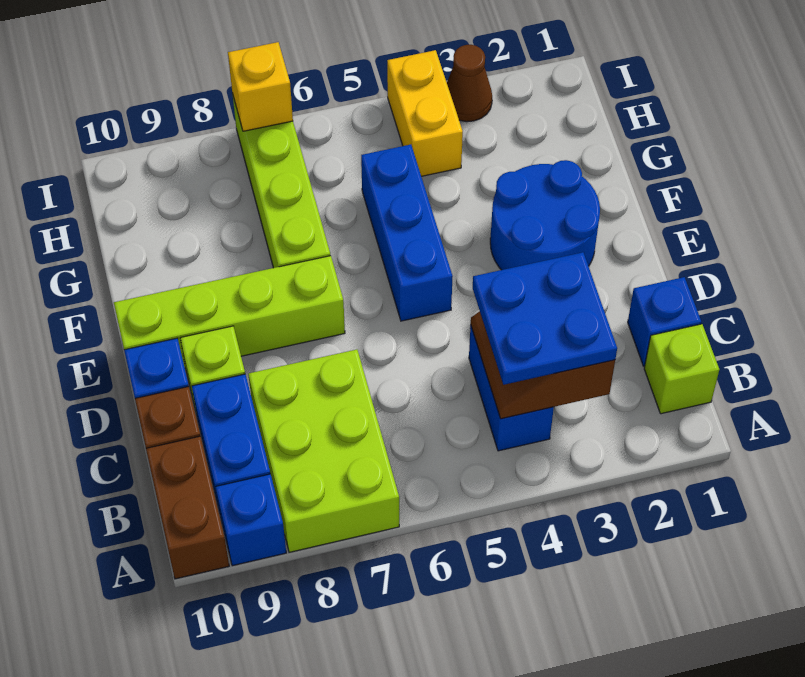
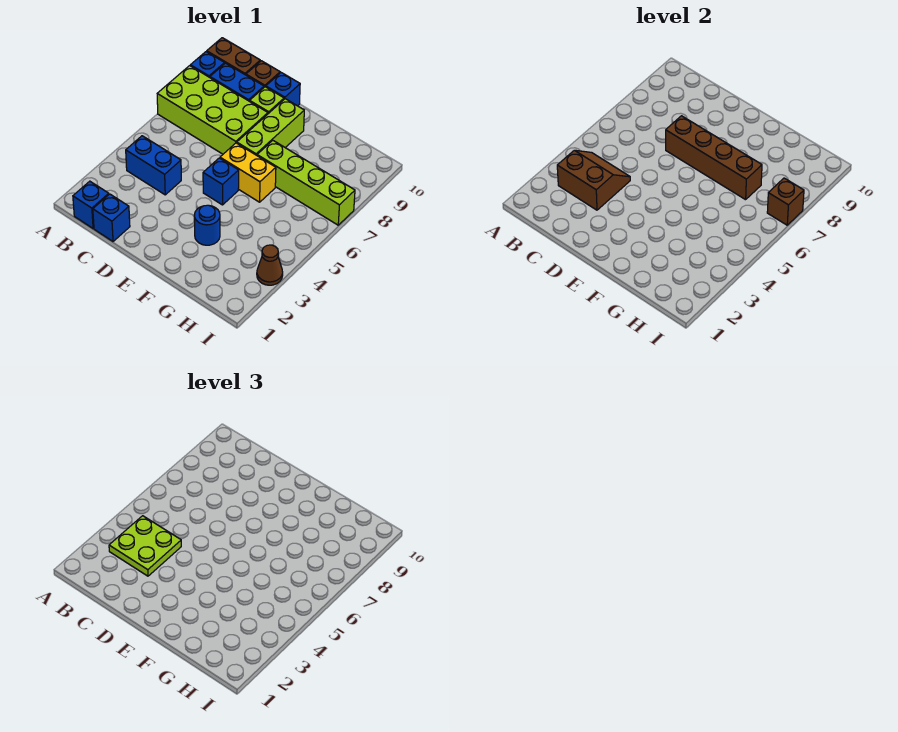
lime brick A7:C8 level 1 -> lime brick A7:D8 level 1
lime brick B1 level 1 -> blue brick B1 level 1
blue plate B3:C4 level 3 -> lime plate B3:C4 level 3
none -> brown brick D7:G7 level 2
blue round brick E2:F3 level 1 -> blue round brick F3 level 1
blue brick E5:G5 level 1 -> blue brick E5 level 1
lime brick E7:E10 level 1 -> lime brick E7:E9 level 1
yellow brick H4:I4 level 1 -> yellow brick E6:F6 level 1
yellow brick I7 level 2 -> brown brick I7 level 2

